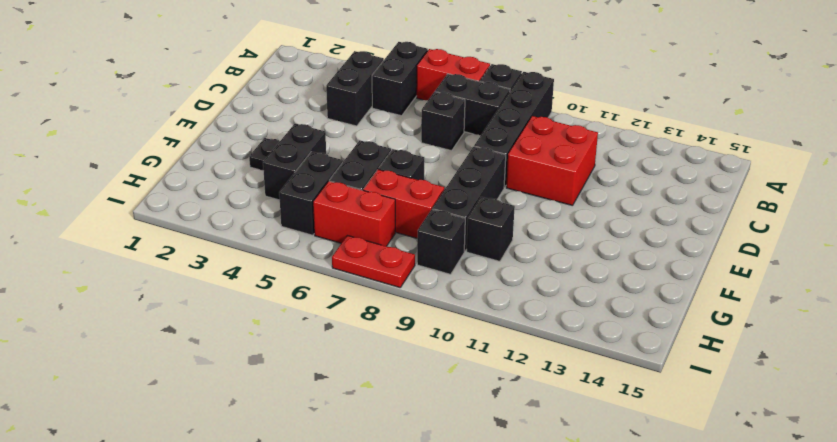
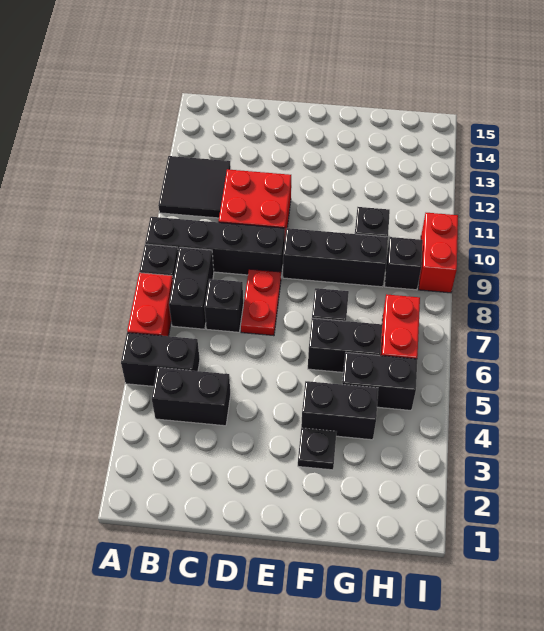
none -> black tile A11:B12 level 1
red brick G7:G8 level 1 -> red brick I9:I10 level 1
red plate I7:I8 level 1 -> red plate D7:D8 level 1

